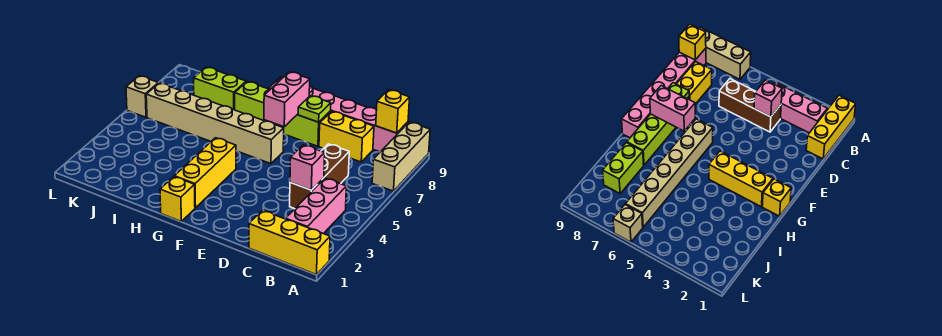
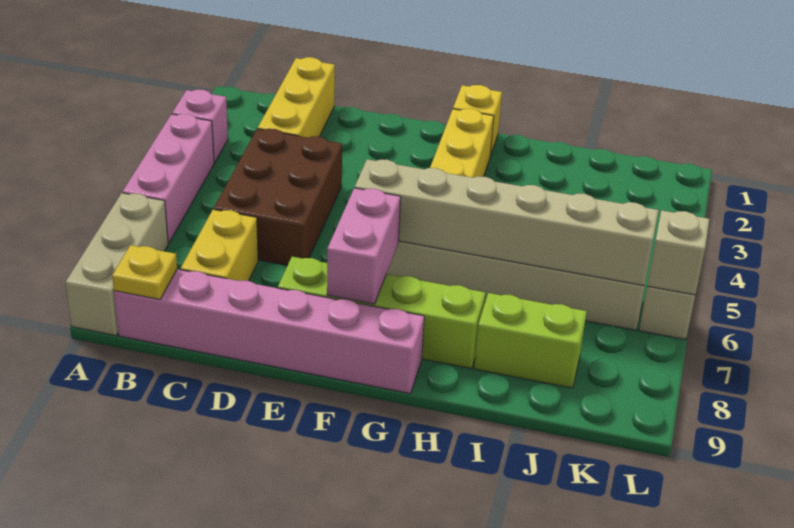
yellow brick A1:C1 level 1 -> yellow brick C1:C3 level 1
pink brick B2:B4 level 1 -> pink brick A4:A6 level 1
yellow brick B9 level 2 -> yellow plate B9 level 2
brown brick C4:C6 level 1 -> brown brick C4:D6 level 1
pink brick C4 level 2 -> pink brick A3 level 1
yellow brick C8:D8 level 1 -> yellow brick C7:C8 level 1
lime plate E8 level 2 -> none
none -> tan brick F6:K6 level 2
none -> tan brick L6 level 2

